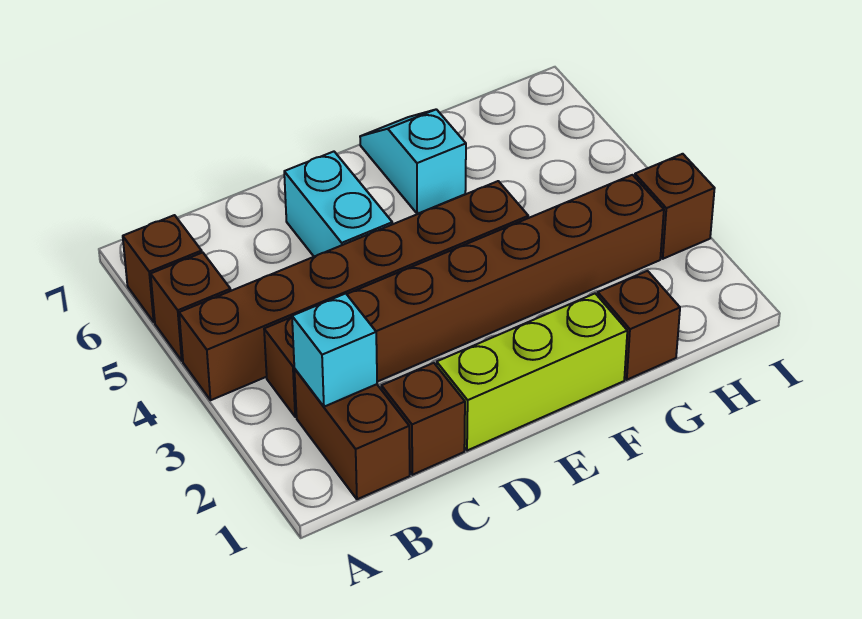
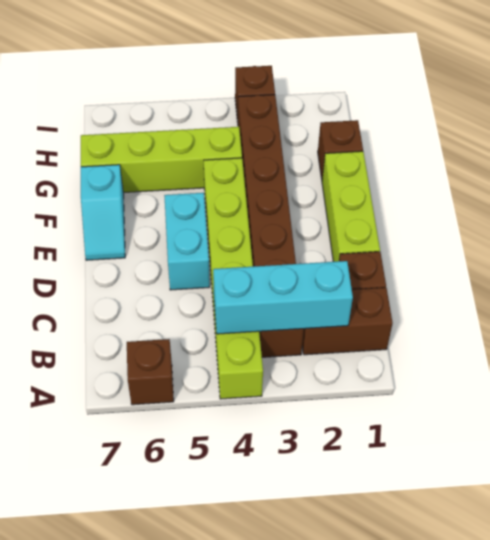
brown brick A4:F4 level 1 -> lime brick A4:F4 level 1
brown brick A5 level 1 -> none
cyan brick B2 level 2 -> cyan brick B2:B4 level 2
cyan brick D5:D6 level 1 -> cyan brick D5:E5 level 1
cyan slope F6:F7 level 1 top 6 -> cyan slope E7:F7 level 1 top F
none -> lime brick G4:G7 level 1

